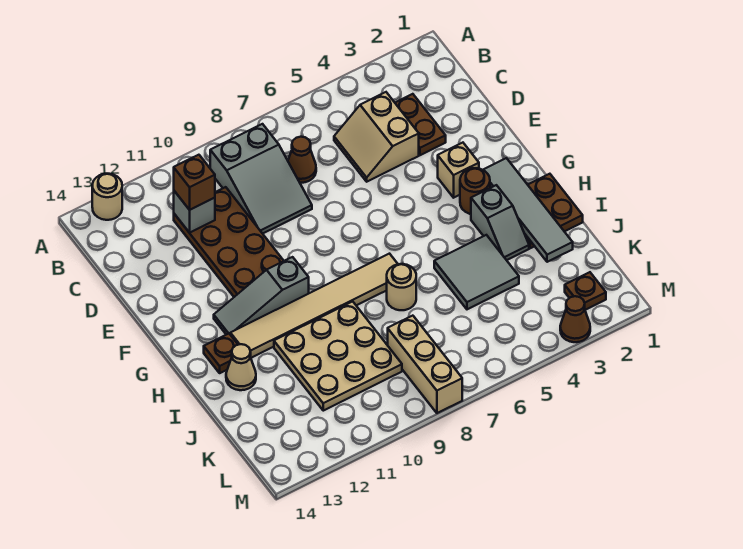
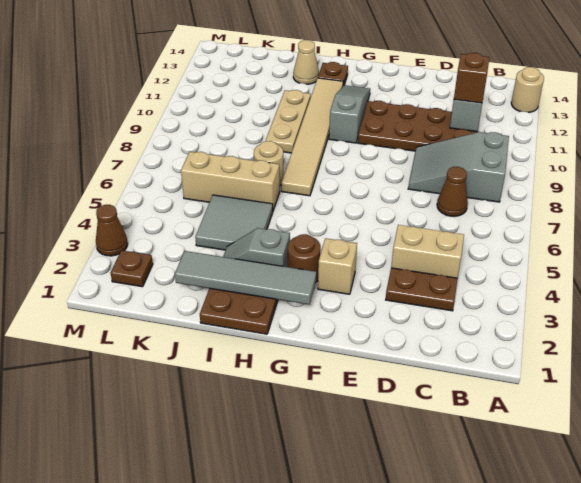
tan plate I9:K11 level 1 -> tan plate I9:I11 level 1
tan brick K8:M8 level 1 -> tan brick I6:K6 level 1

